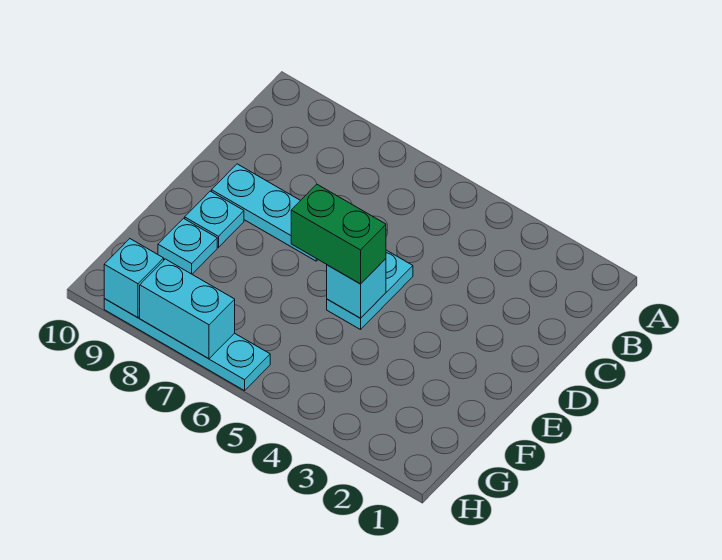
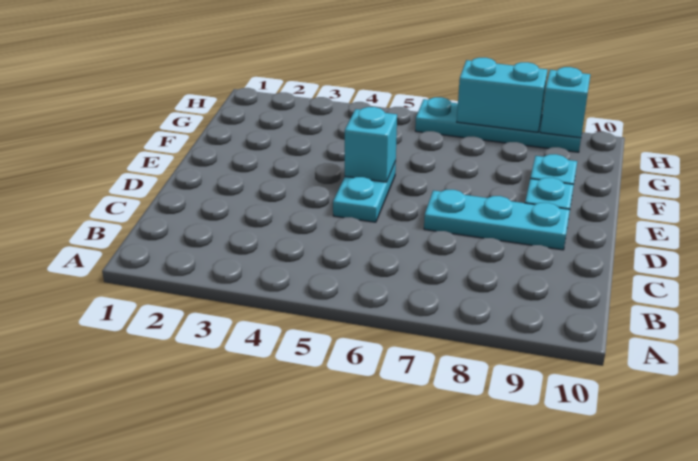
green brick E5:E6 level 3 -> none

